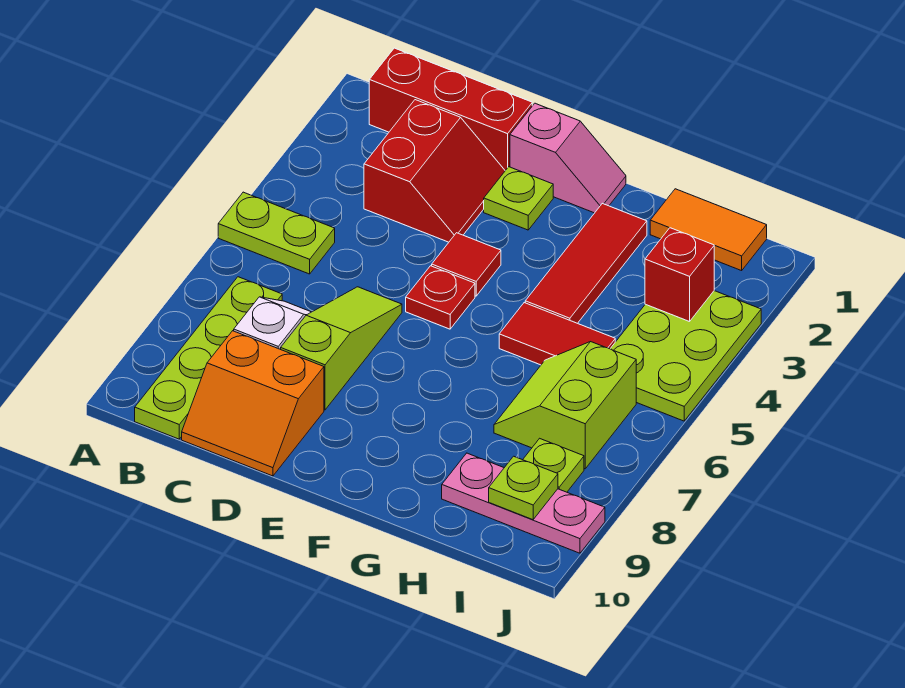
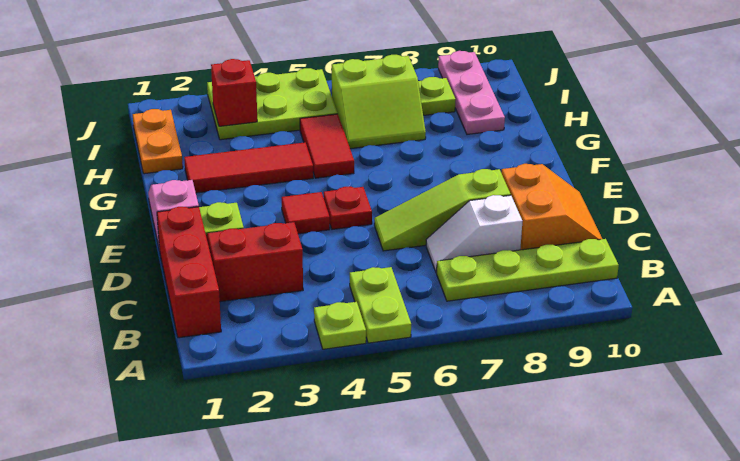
orange tile H1:I1 level 1 -> orange plate H1:I1 level 1
lime plate I9 level 2 -> lime plate A4 level 1

